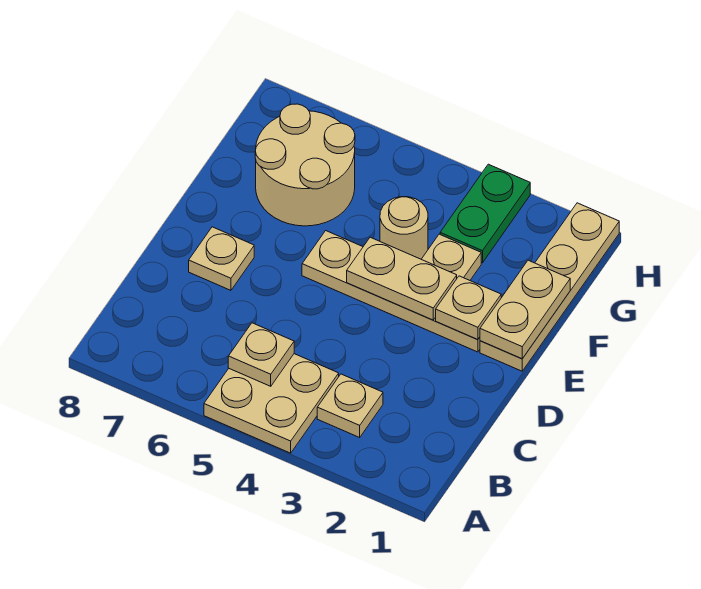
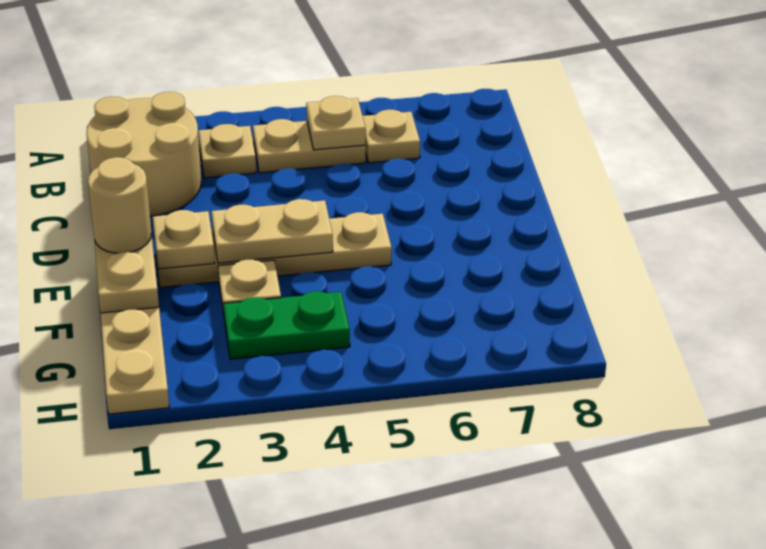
tan plate A4:B5 level 1 -> tan plate B4:B5 level 1
tan plate D7 level 1 -> tan plate B6 level 1
tan round brick F4 level 1 -> tan round brick E1 level 3
tan round brick F6:G7 level 1 -> tan round brick B1:C2 level 1
green plate G3:H3 level 1 -> green plate G3:G4 level 1

